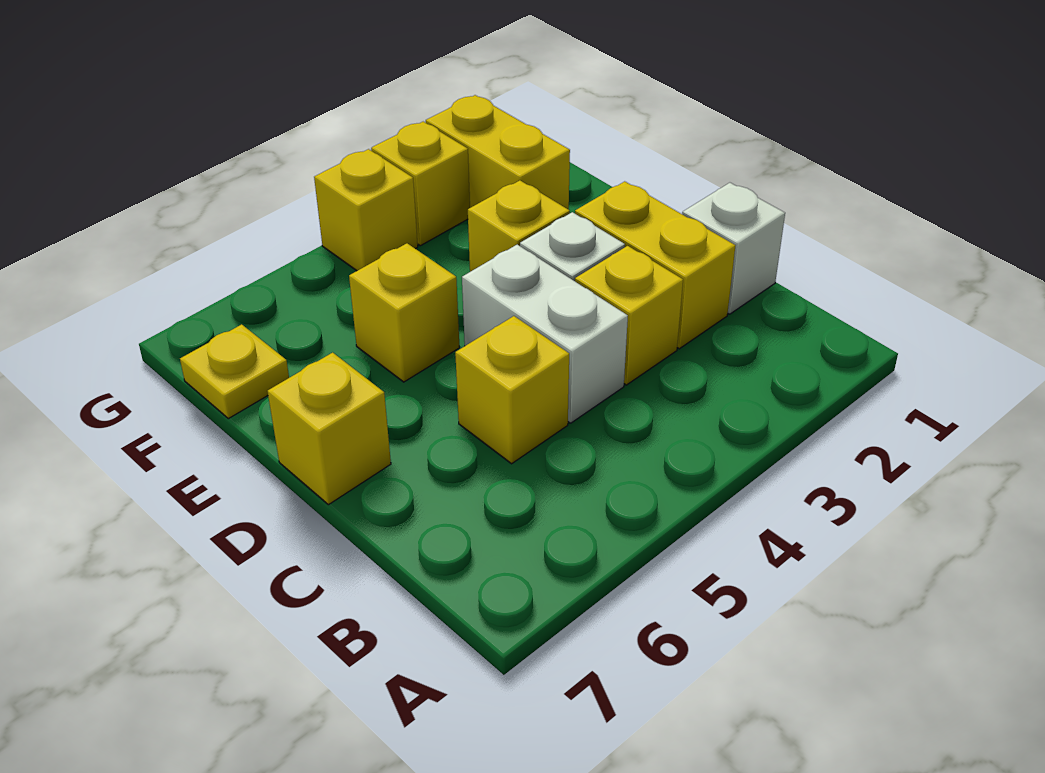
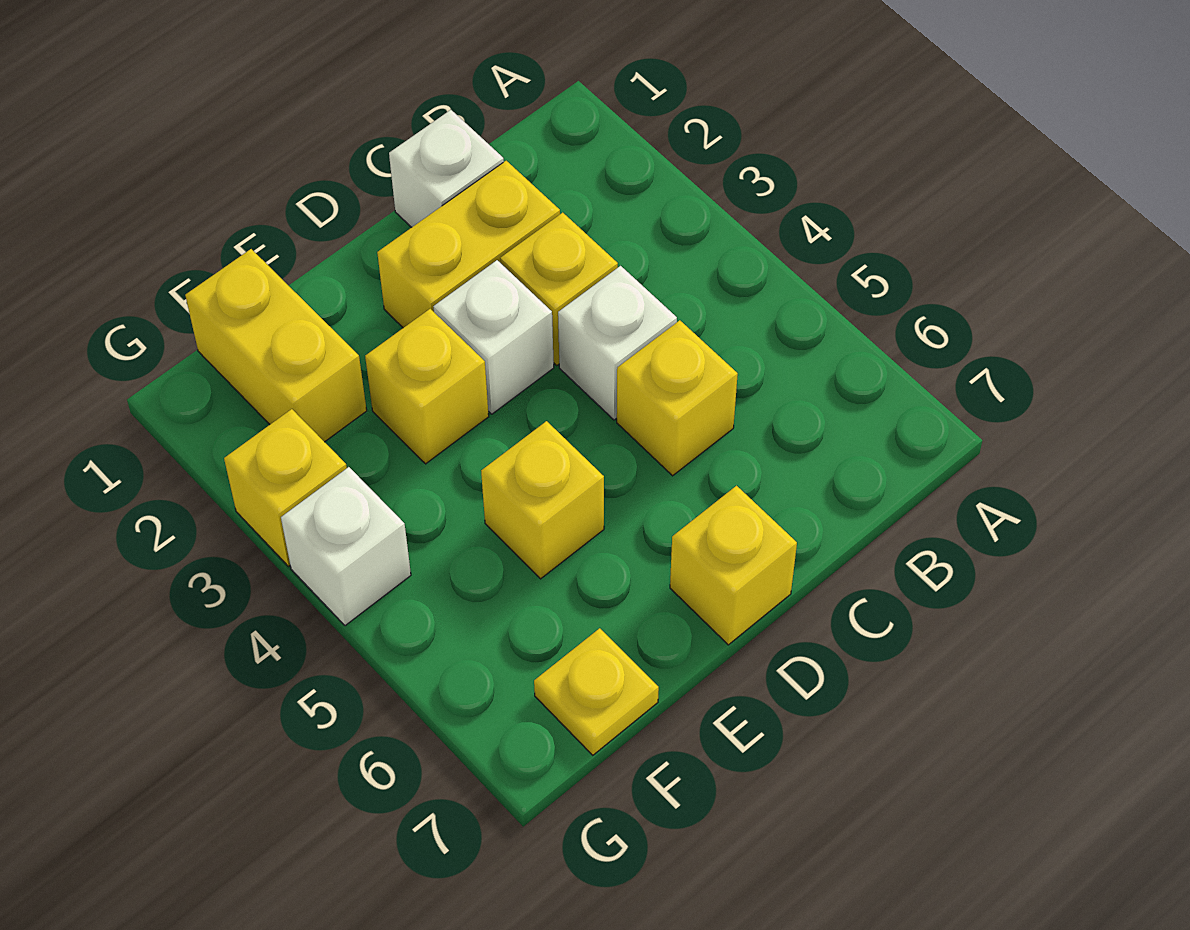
white brick C4:D4 level 1 -> white brick C4 level 1
yellow brick F2:G2 level 1 -> yellow brick F1:F2 level 1
yellow brick G4 level 1 -> white brick G4 level 1

